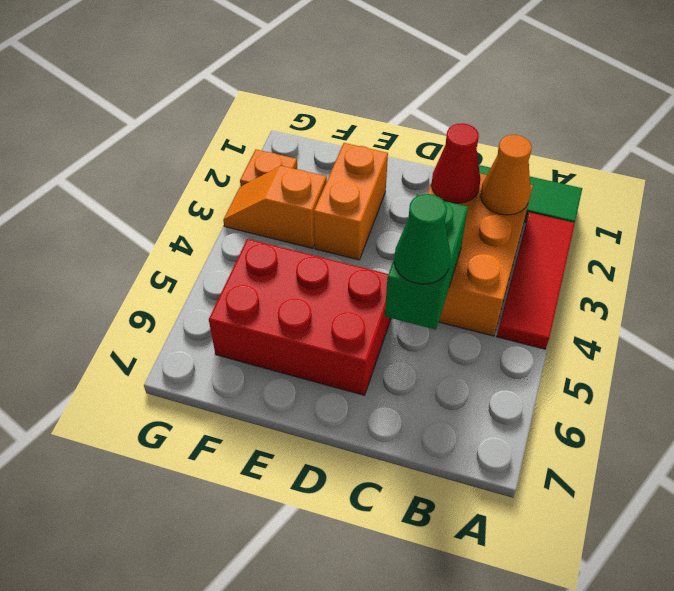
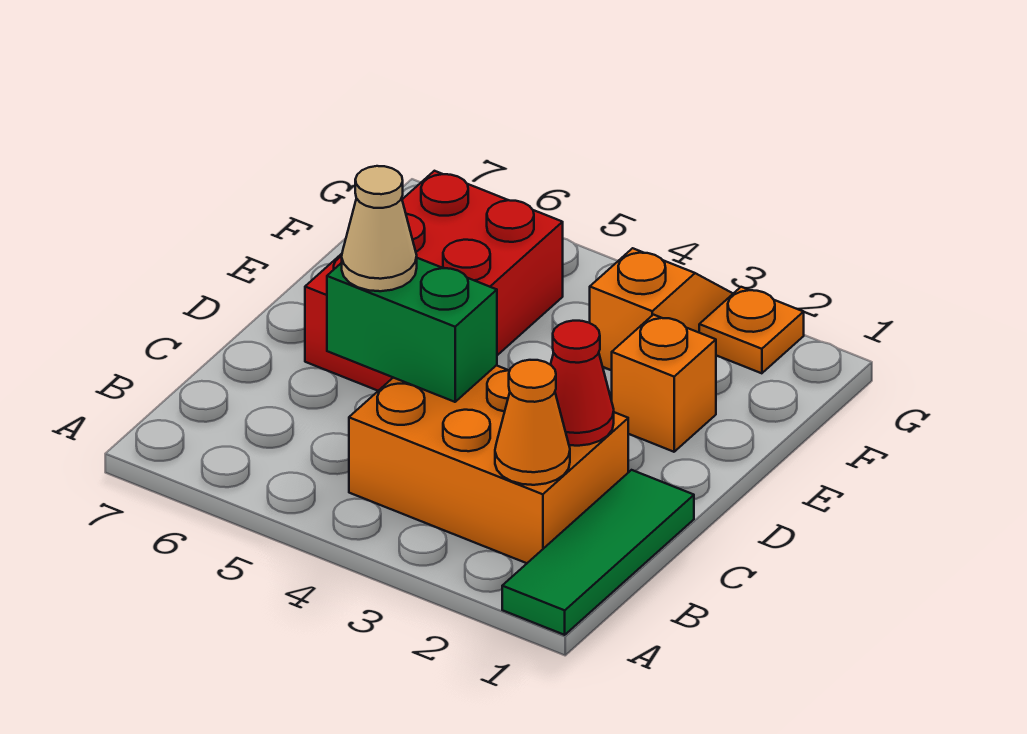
red tile A2:A4 level 1 -> none
green cone C5 level 3 -> tan cone C5 level 3
orange brick E2:E3 level 1 -> orange brick E2 level 1

